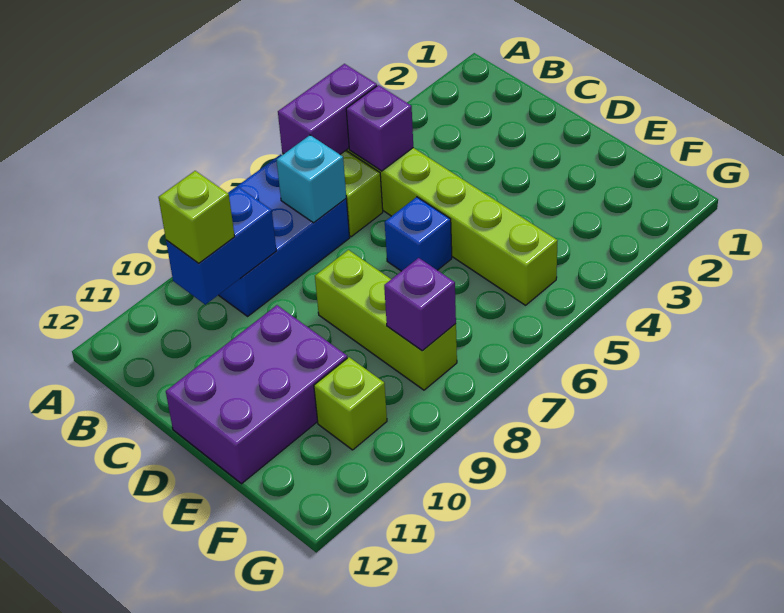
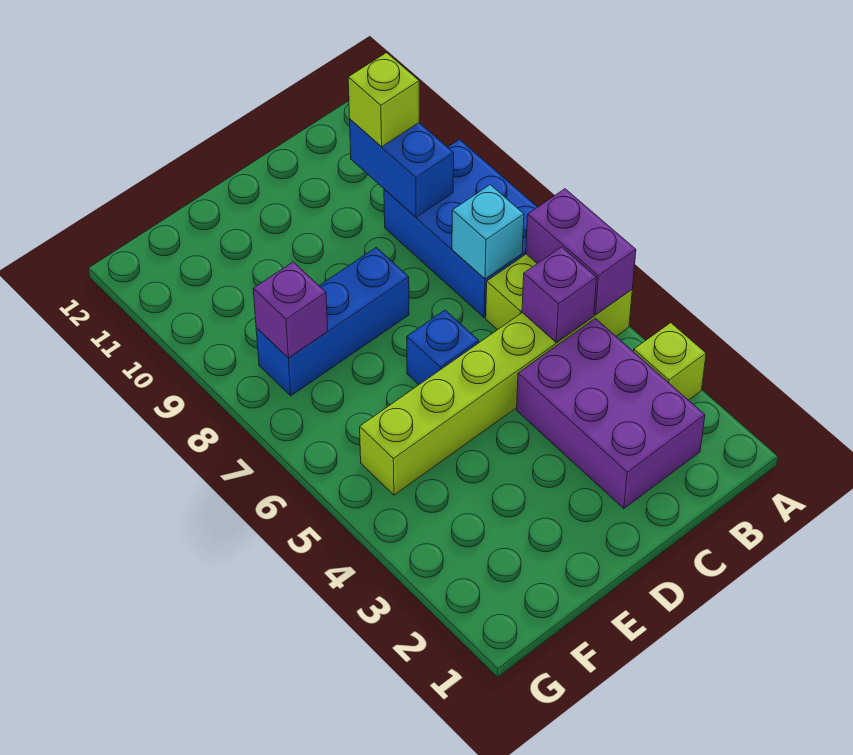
lime brick D8:F8 level 1 -> blue brick D8:F8 level 1
purple brick D10:E12 level 1 -> purple brick B2:C4 level 1
lime brick F10 level 1 -> lime brick A3 level 1

